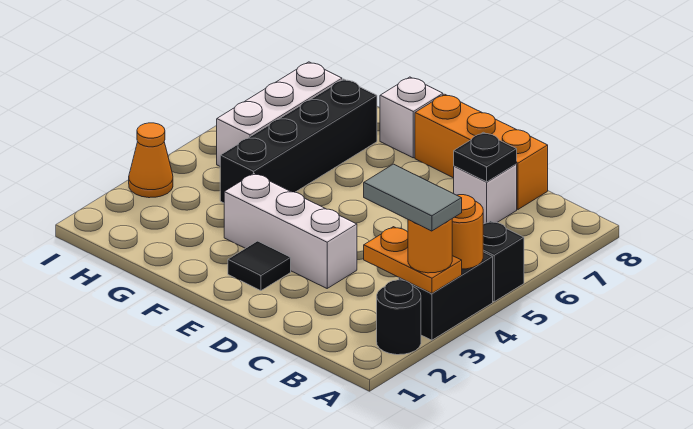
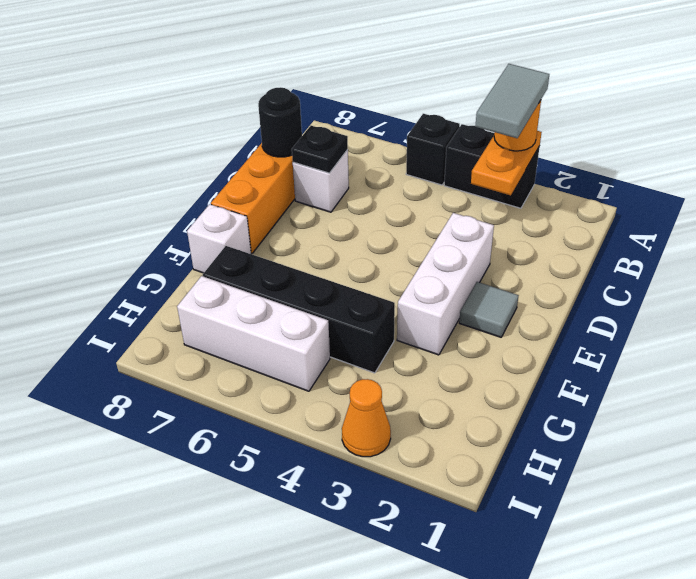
black round brick A2 level 1 -> black round brick C8 level 2
orange round brick A4 level 2 -> none
black tile E2 level 1 -> grey tile E2 level 1

